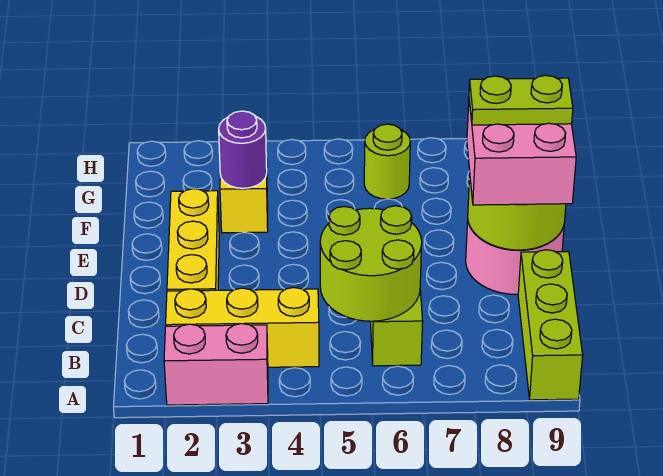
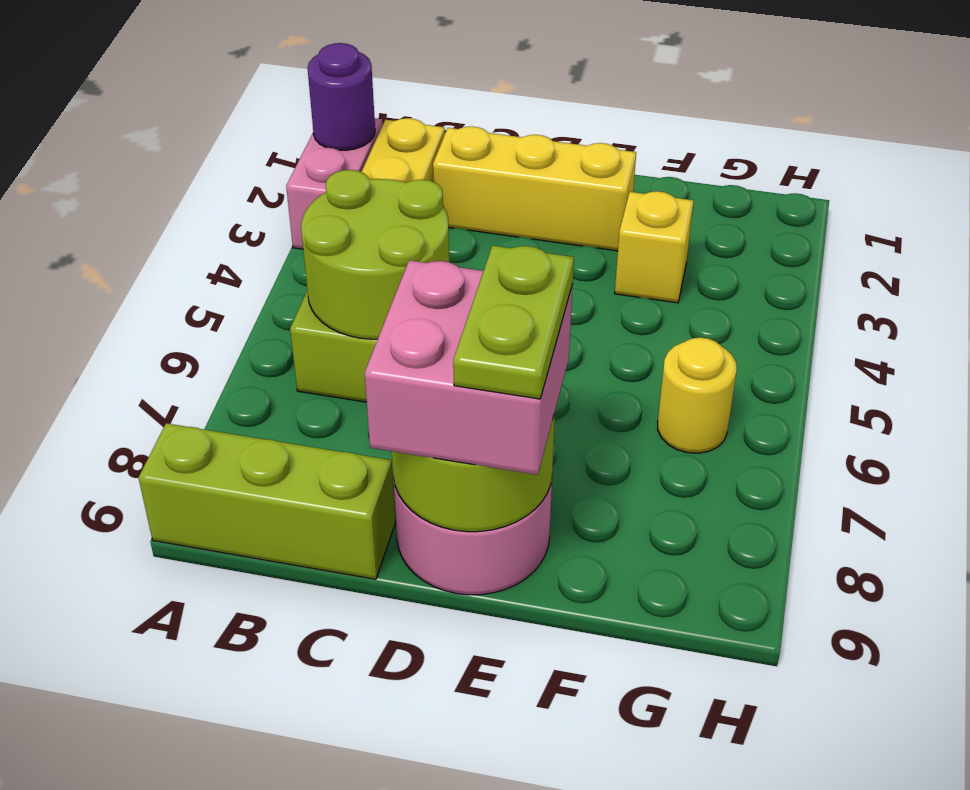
purple round brick F3 level 2 -> purple round brick A2 level 2
lime round brick G6 level 1 -> yellow round brick G6 level 1

